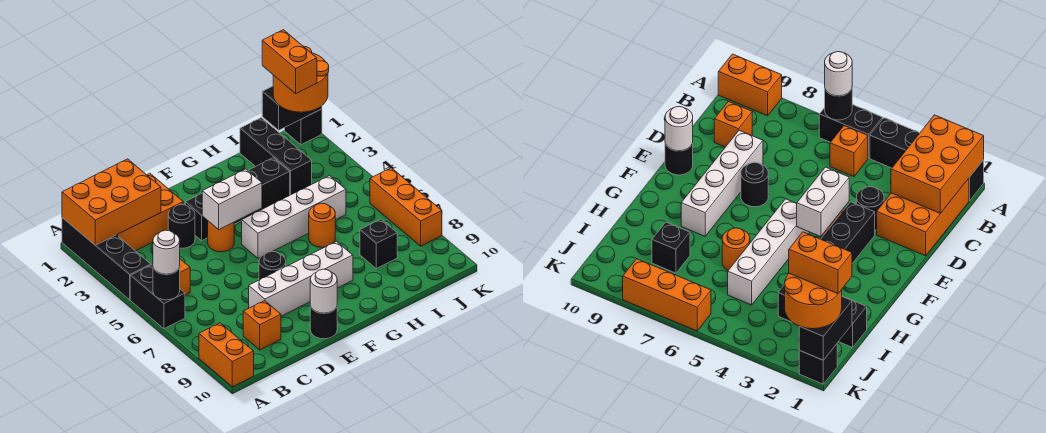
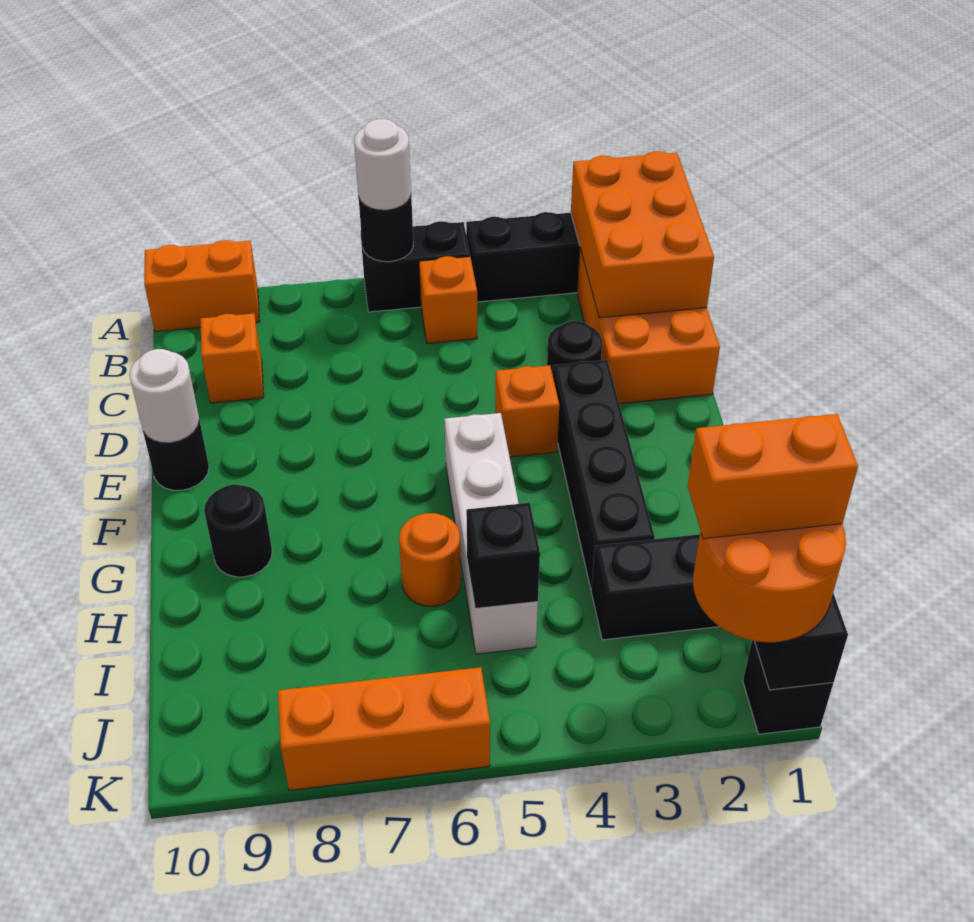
white brick D8:G8 level 1 -> none
orange round brick E4 level 1 -> orange brick E4 level 1
white brick E4:F4 level 2 -> none
black round brick E7 level 1 -> black round brick G9 level 1
black brick I8 level 1 -> black brick I5 level 2

